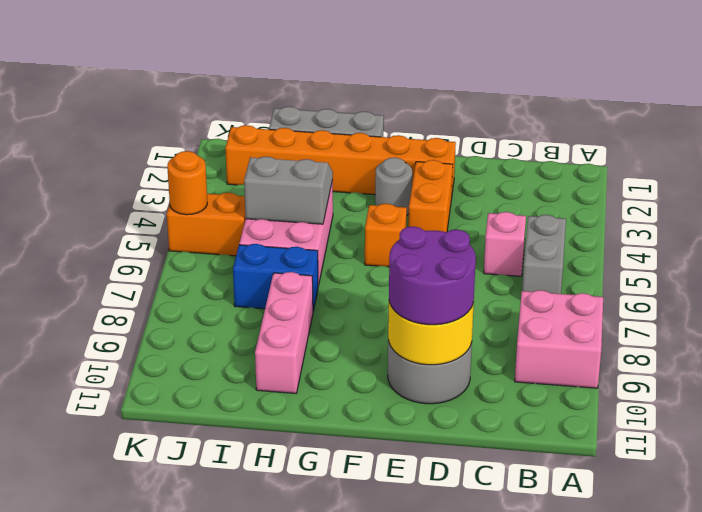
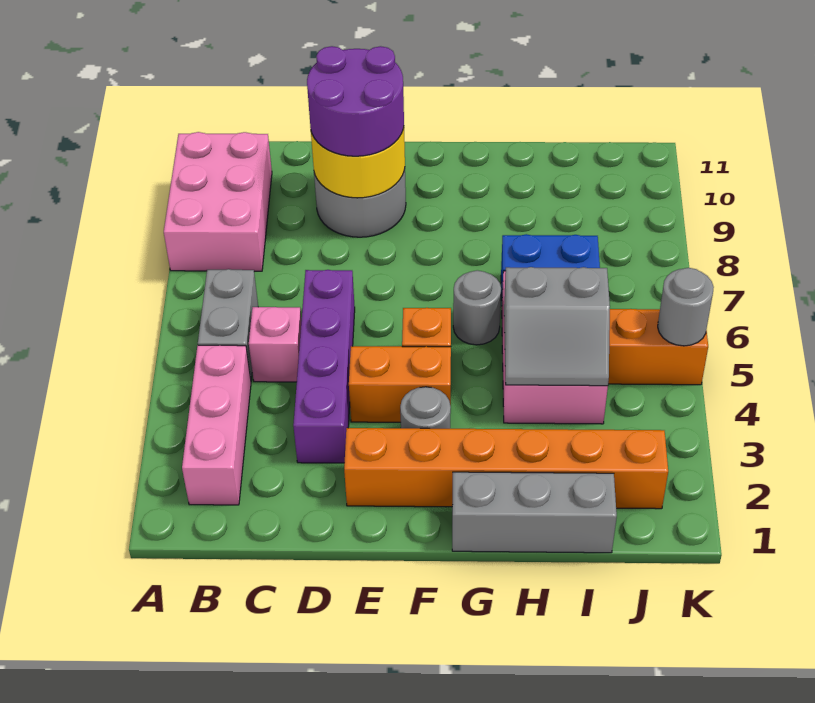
pink brick A8:B9 level 1 -> pink brick A8:B10 level 1
none -> purple brick D3:D6 level 1
orange brick E3:E4 level 1 -> orange brick E4:F4 level 1
none -> grey round brick G6 level 1
pink brick H8:H10 level 1 -> pink brick B2:B4 level 1
orange round brick K5 level 2 -> grey round brick K5 level 2

